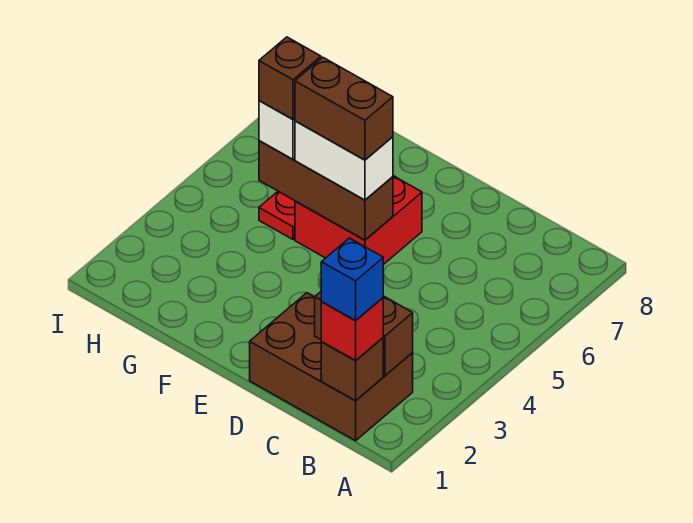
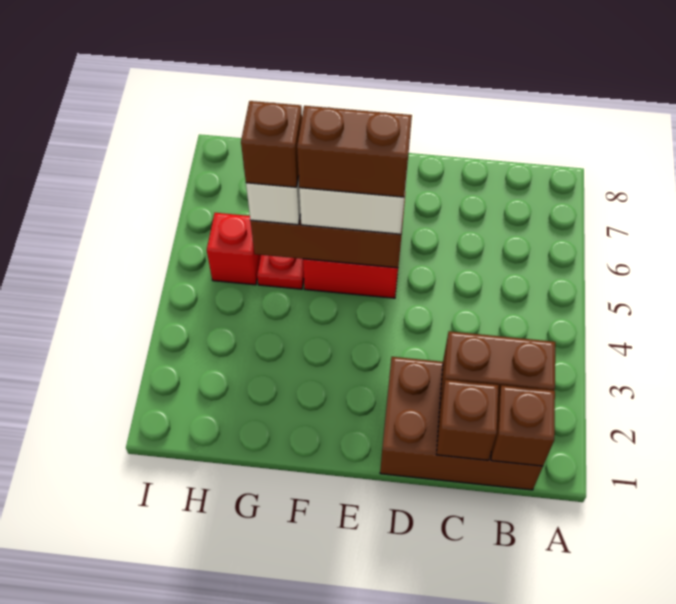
red brick B1 level 3 -> red brick H5 level 1
blue brick B1 level 4 -> none
none -> brown brick C1 level 2

